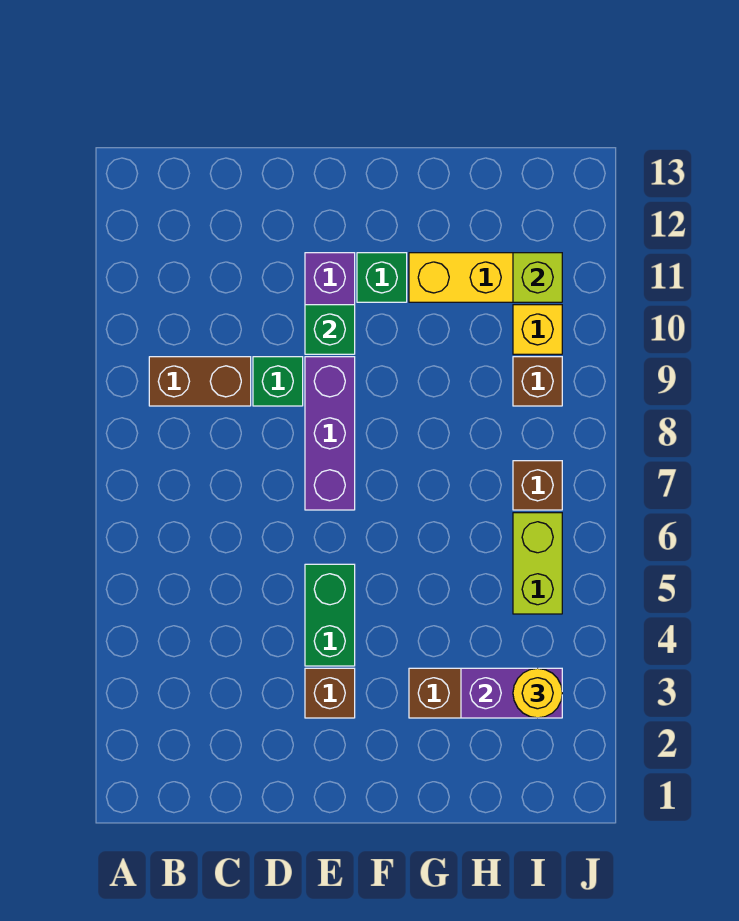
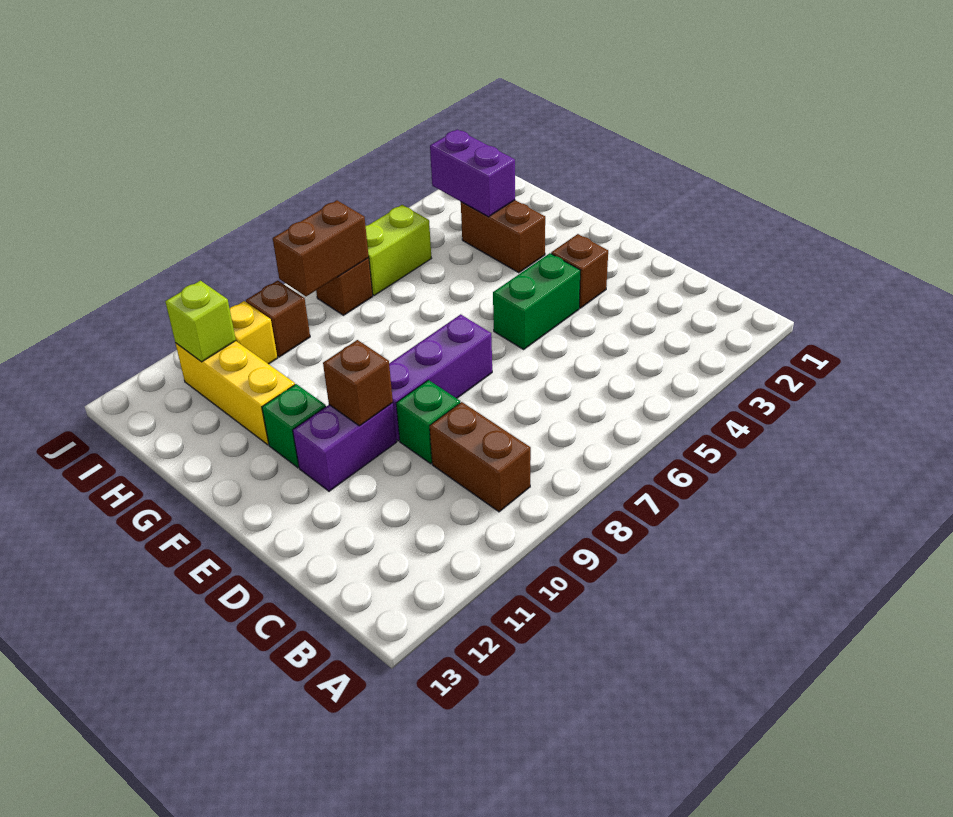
green brick E10 level 2 -> brown brick E10 level 2
yellow round brick I3 level 3 -> none
none -> brown brick I7:I8 level 2

